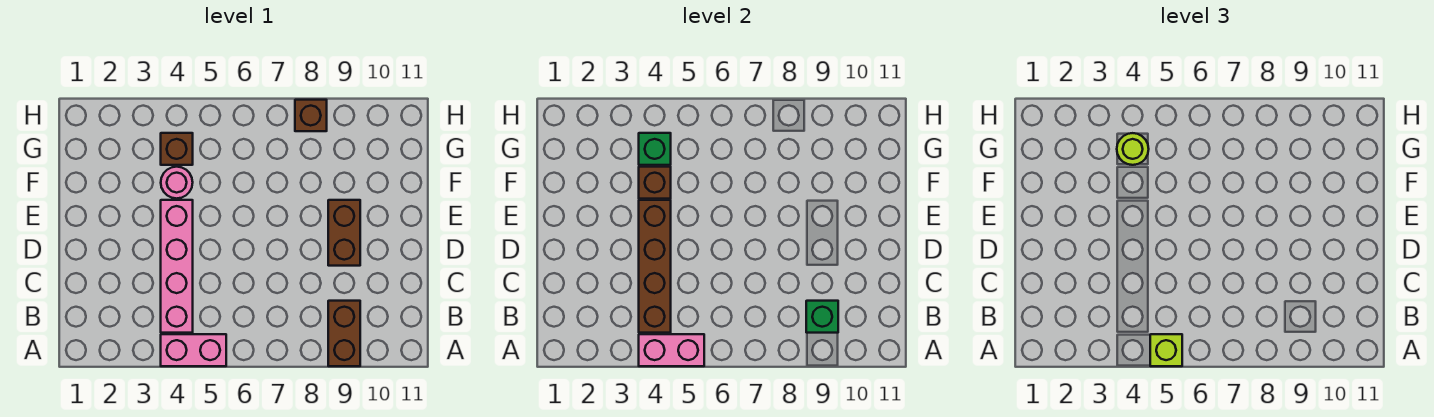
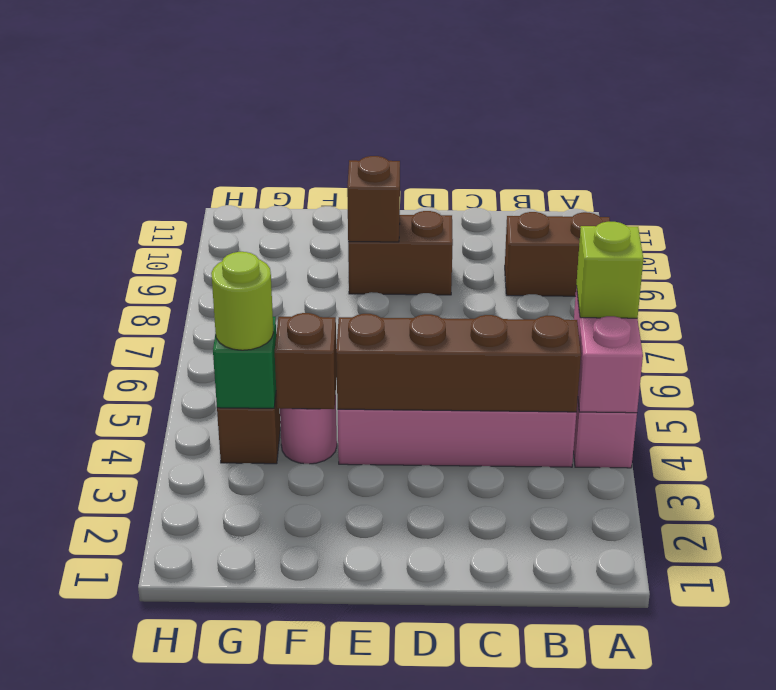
green brick B9 level 2 -> none
brown brick H8 level 1 -> brown brick E9 level 2

